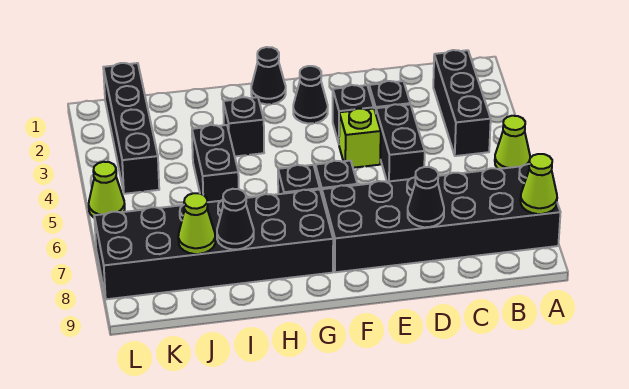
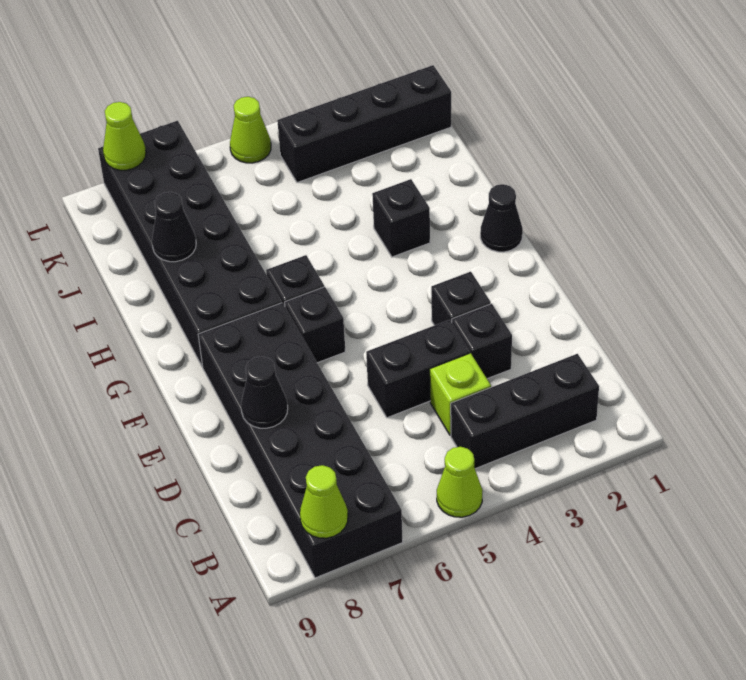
lime brick E4 level 1 -> lime brick C4 level 1
black cone F2 level 1 -> none
black brick I4:I5 level 1 -> none
lime cone J8 level 2 -> lime cone L8 level 2

